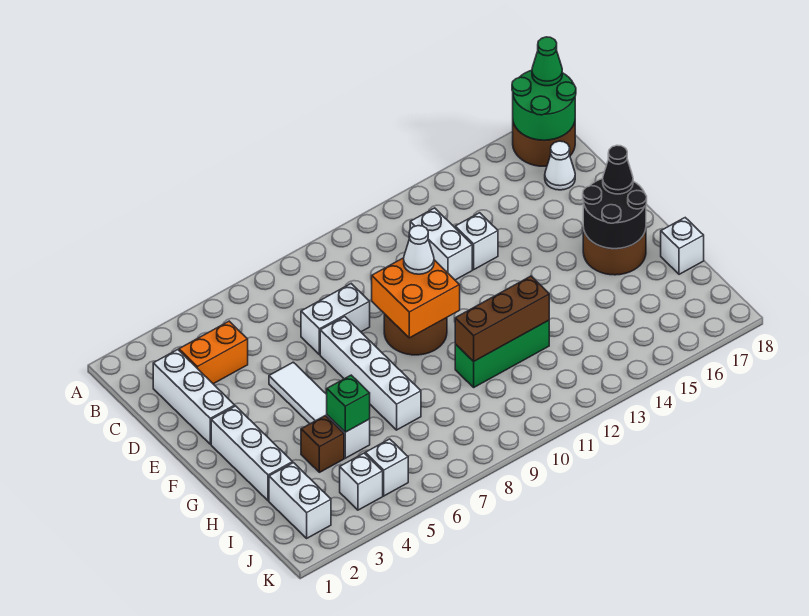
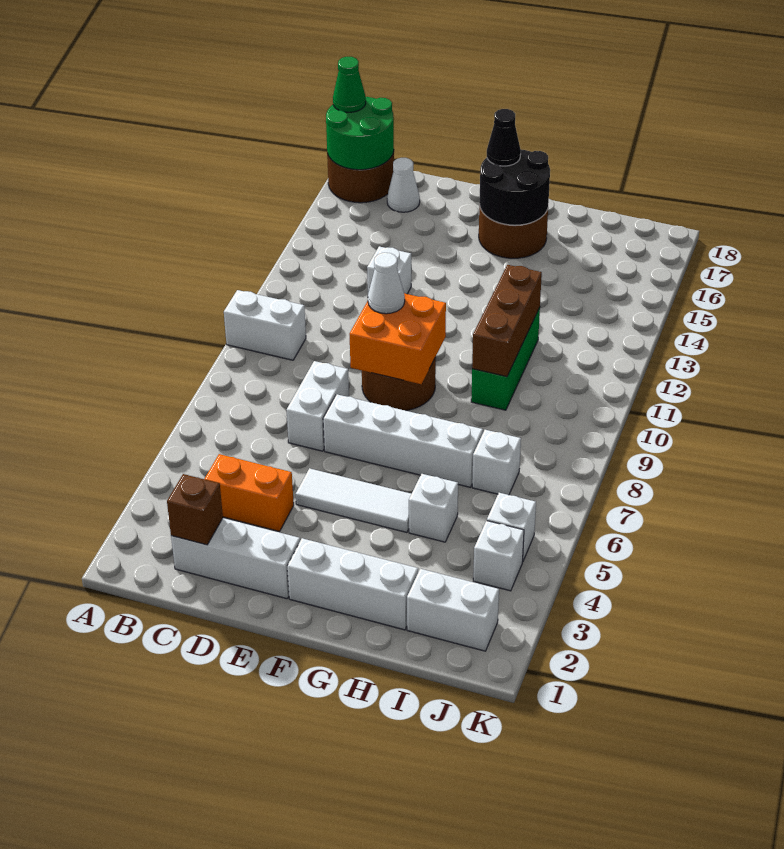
orange brick C3:C4 level 1 -> orange brick C4:D4 level 1
white brick C12:D12 level 1 -> white brick A10:B10 level 1
brown brick H4 level 1 -> brown brick C2 level 2
green brick H5 level 2 -> none
white brick H18 level 1 -> white brick I7 level 1

